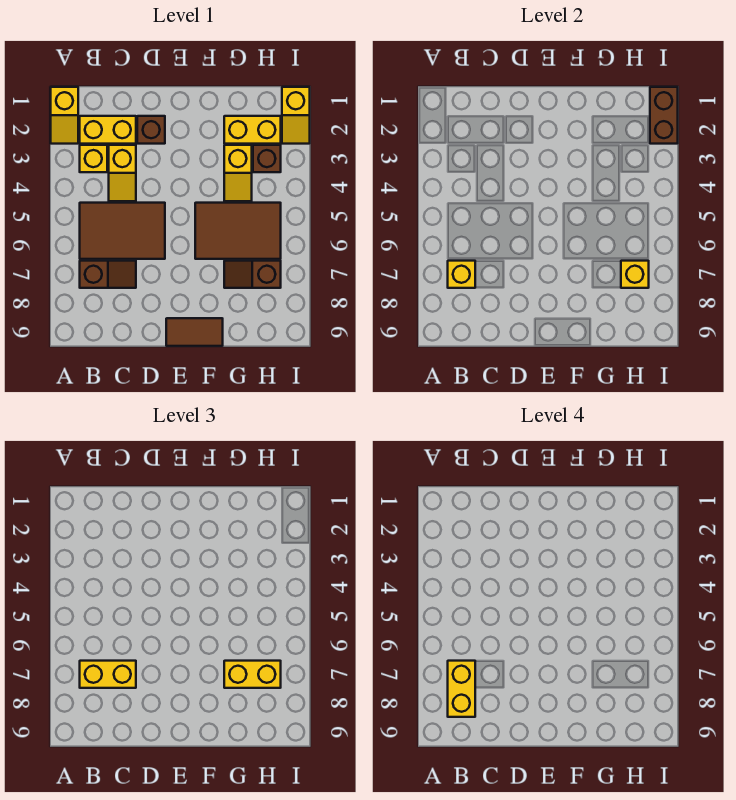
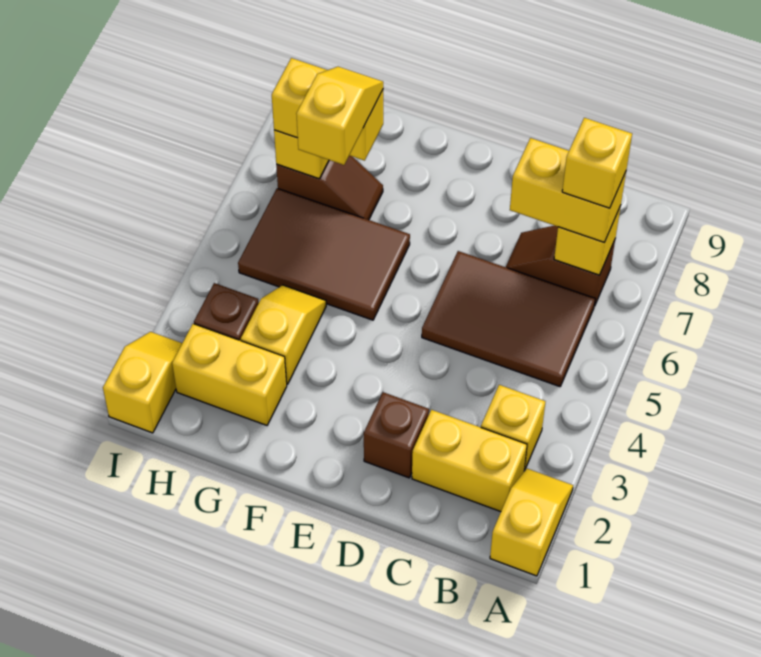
yellow brick B7:B8 level 4 -> yellow brick B7 level 4
yellow slope C3:C4 level 1 top 3 -> yellow slope G6:G7 level 4 top 6
brown tile E9:F9 level 1 -> none
brown brick I1:I2 level 2 -> none

